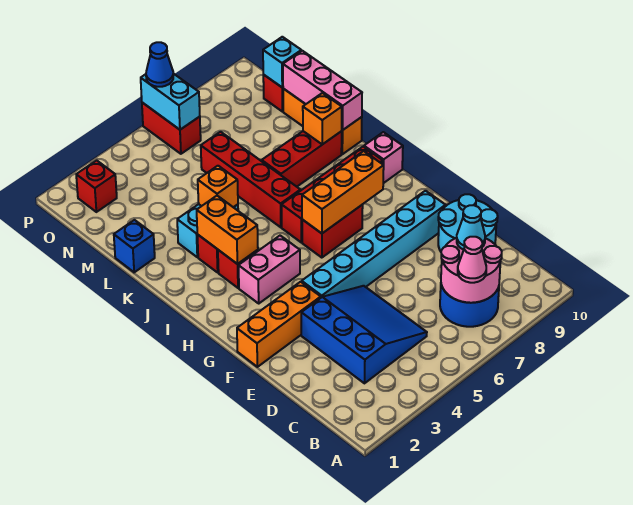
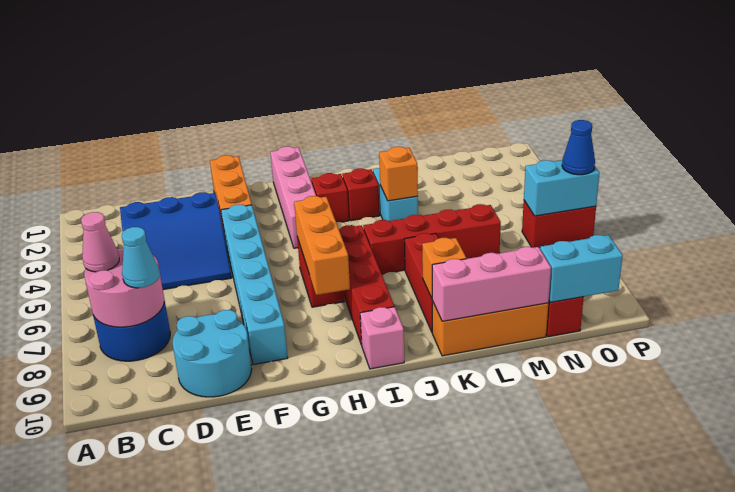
pink brick H3:H4 level 1 -> pink brick H1:H4 level 1
orange brick I3:J3 level 2 -> none
blue brick L1 level 1 -> none
cyan brick N10 level 2 -> cyan brick N10:O10 level 2
red brick O2 level 1 -> none

